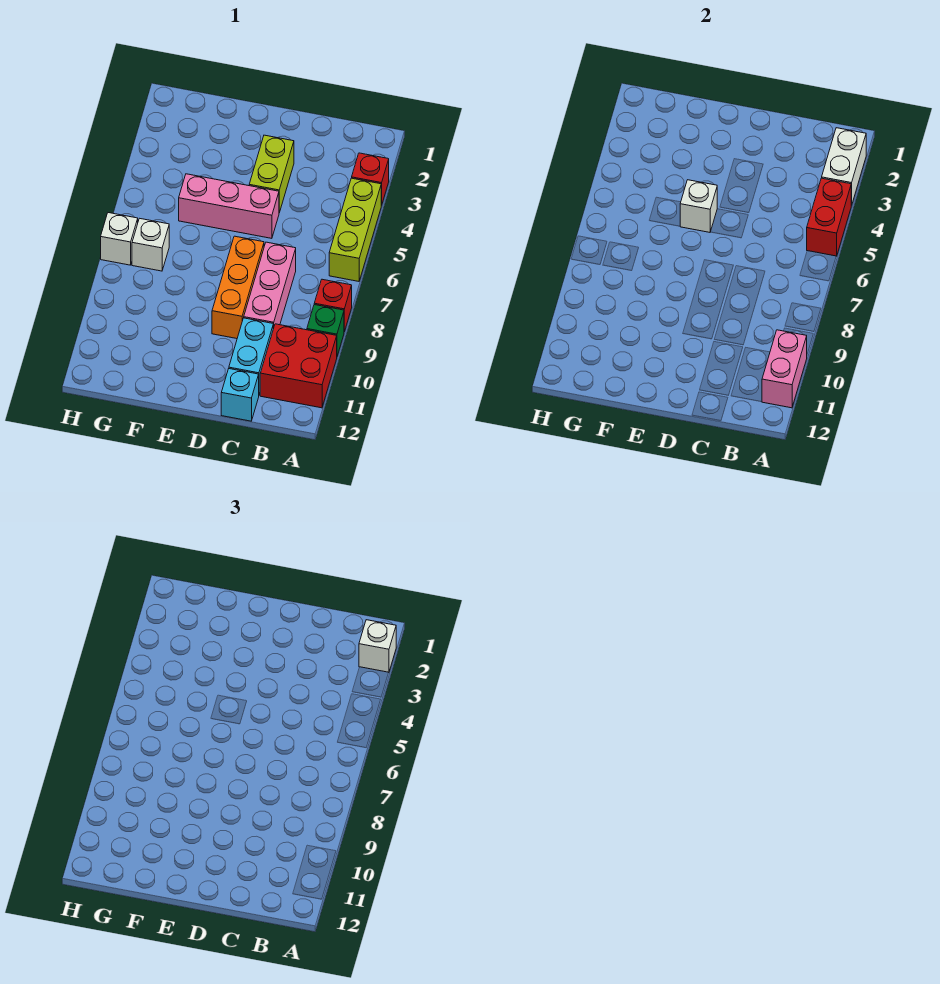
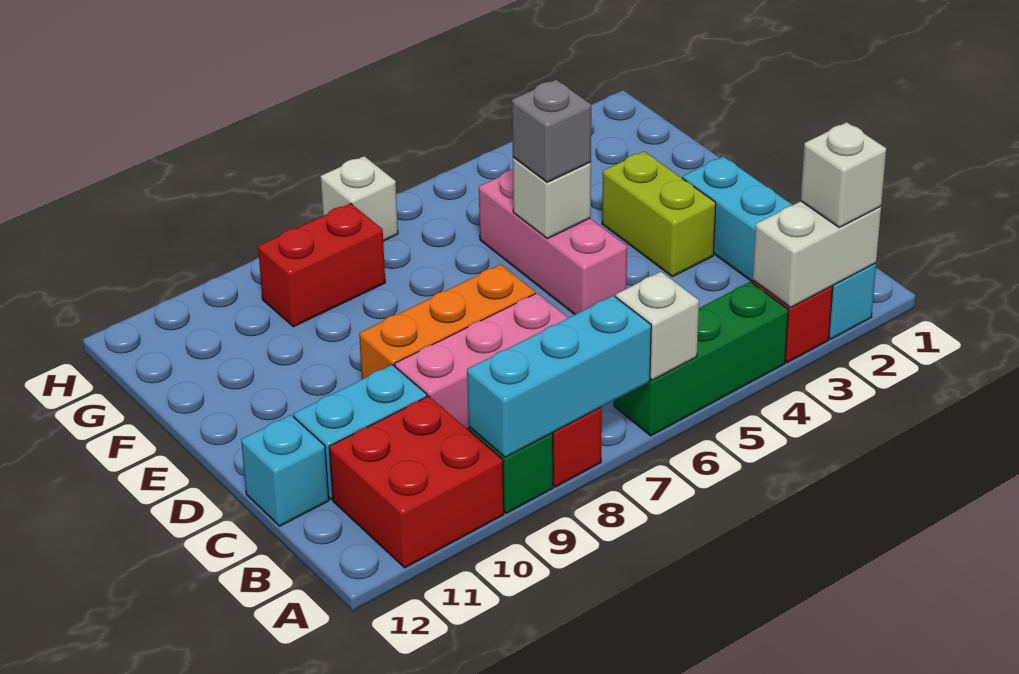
none -> cyan brick A2:D2 level 1
lime brick A4:A6 level 1 -> green brick A4:A6 level 1
red brick A4:A5 level 2 -> red brick G8:G9 level 1
none -> cyan brick A7:A9 level 2
pink brick A10:A11 level 2 -> none
lime brick D3:D4 level 1 -> lime brick D3:E3 level 1
none -> grey brick E5 level 3
white brick G7 level 1 -> white brick A6 level 2

